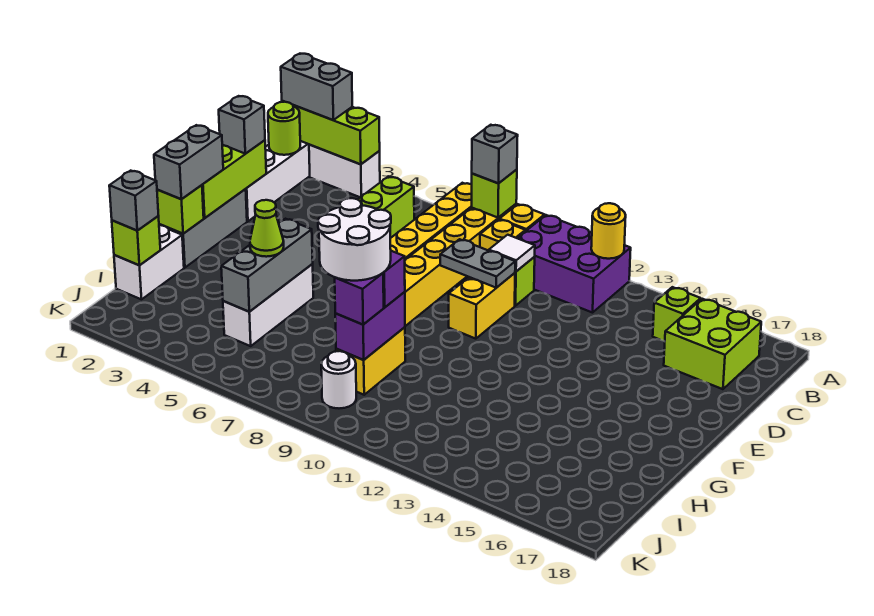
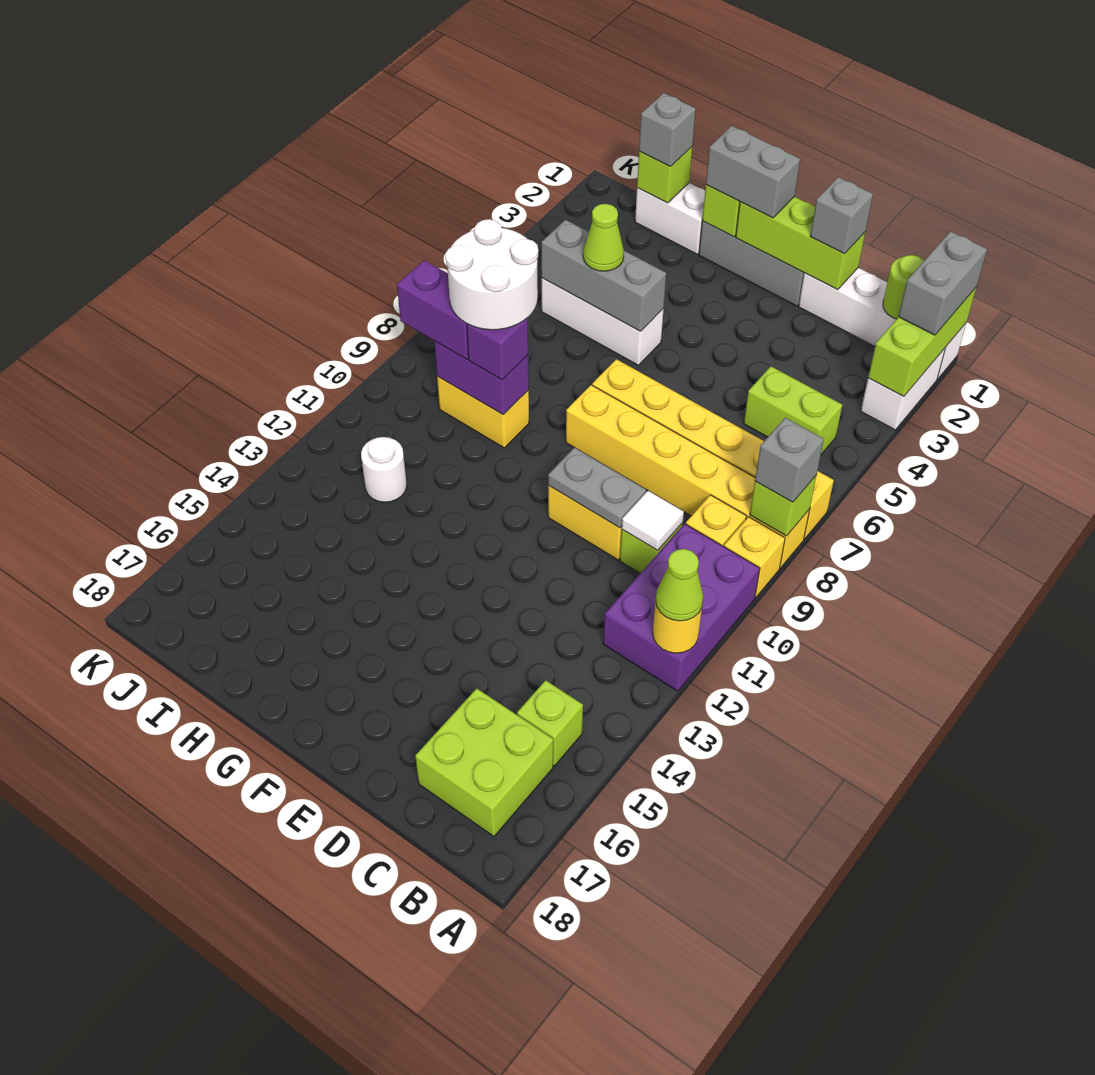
none -> lime cone A12 level 3
grey plate D9:D10 level 2 -> grey plate D10:E10 level 2
purple brick I9 level 3 -> purple brick I9:J9 level 3
white round brick J9 level 1 -> white round brick I12 level 1

